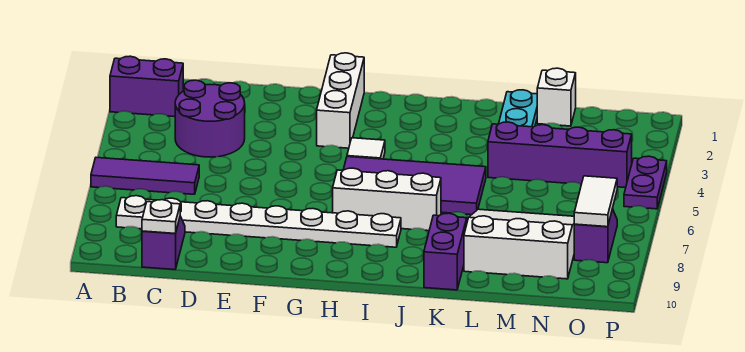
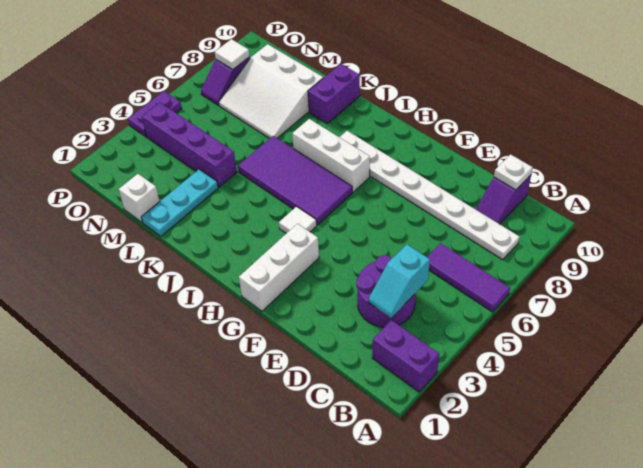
none -> cyan slope C3:C4 level 2 top 4
white tile O7:O8 level 2 -> white tile O8 level 2

